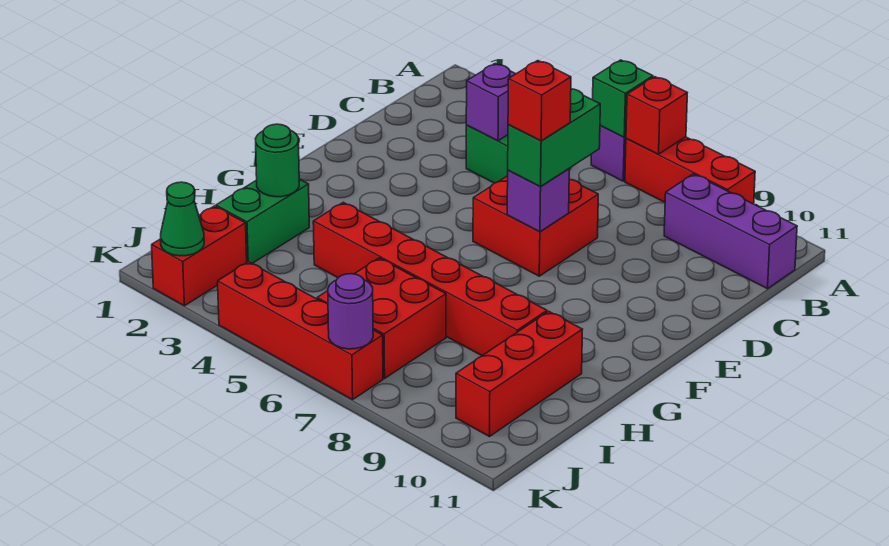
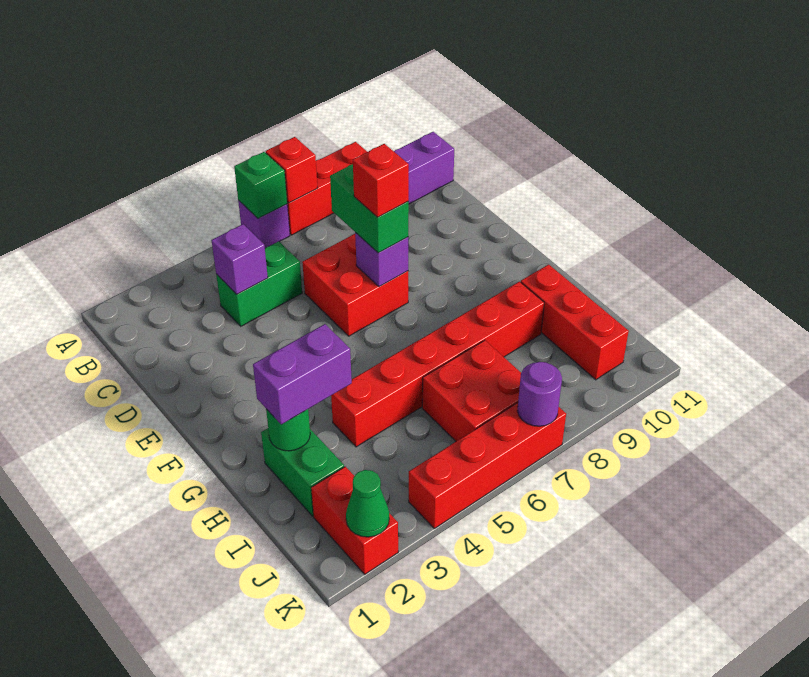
none -> purple brick H2:H3 level 3

